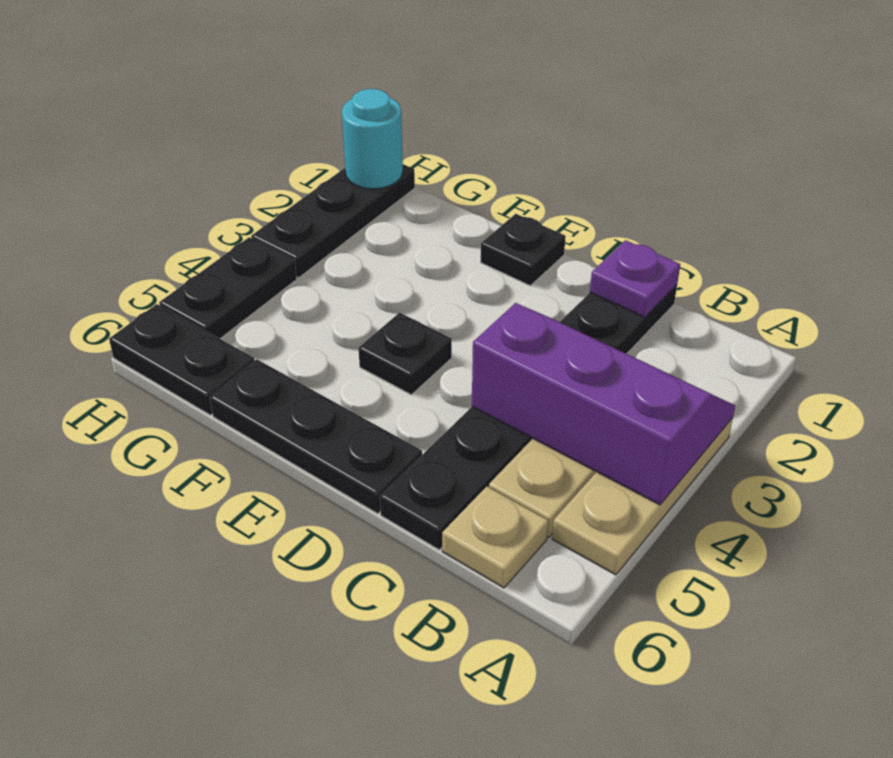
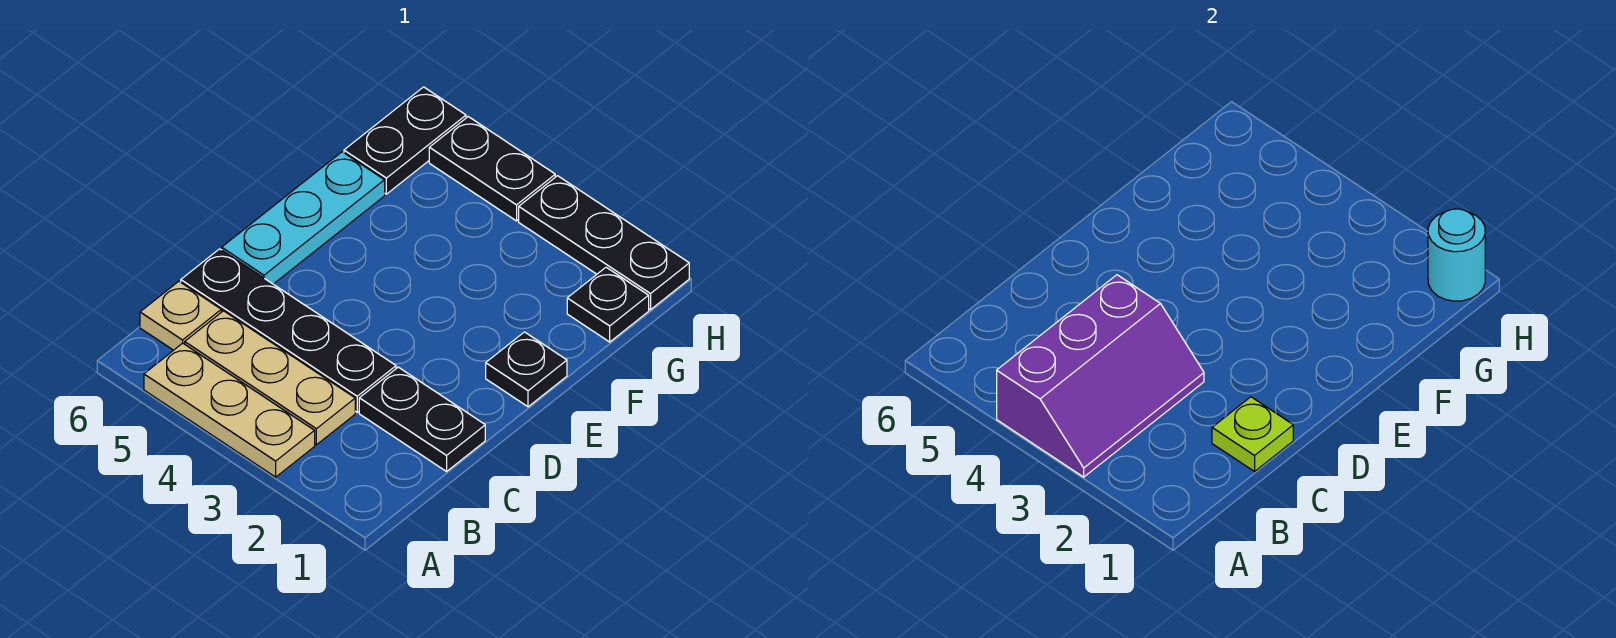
purple plate C1 level 2 -> lime plate C1 level 2
black plate D6:F6 level 1 -> cyan plate D6:F6 level 1
black plate E4 level 1 -> black plate G1 level 1

